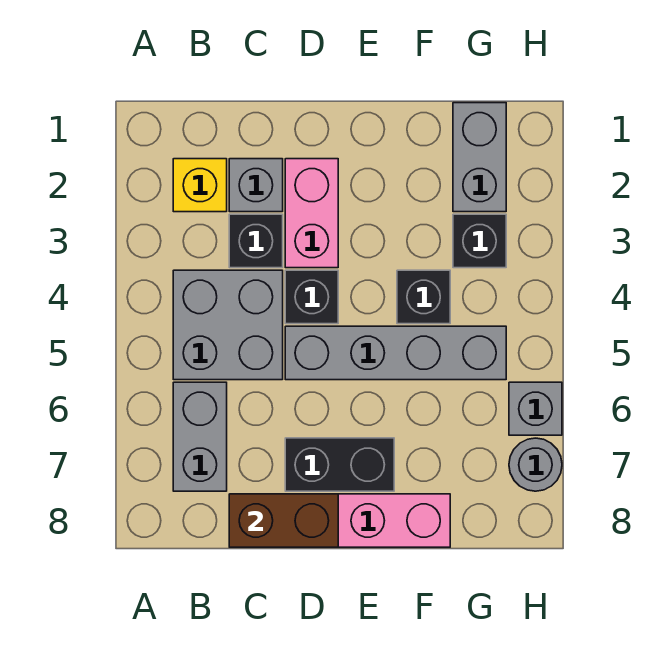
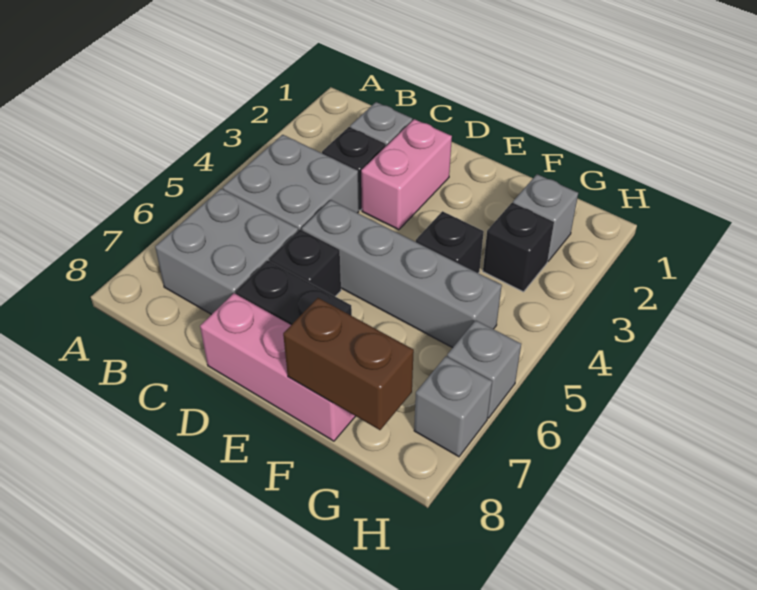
yellow brick B2 level 1 -> none
grey brick B6:B7 level 1 -> grey brick B6:C7 level 1
brown brick C8:D8 level 2 -> brown brick F8:G8 level 2
black brick D4 level 1 -> black brick D6 level 1
grey brick G1:G2 level 1 -> grey brick G2 level 1
grey round brick H7 level 1 -> grey brick H7 level 1

